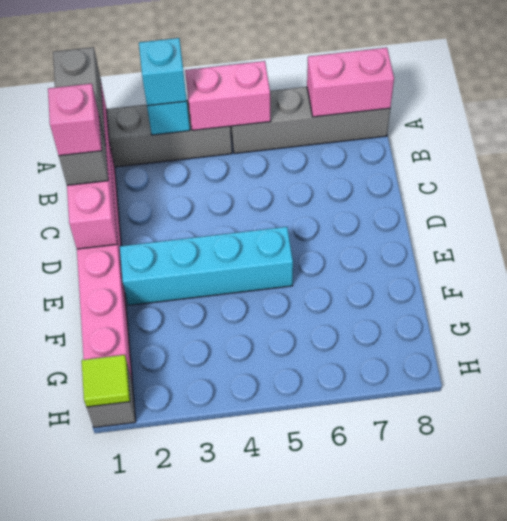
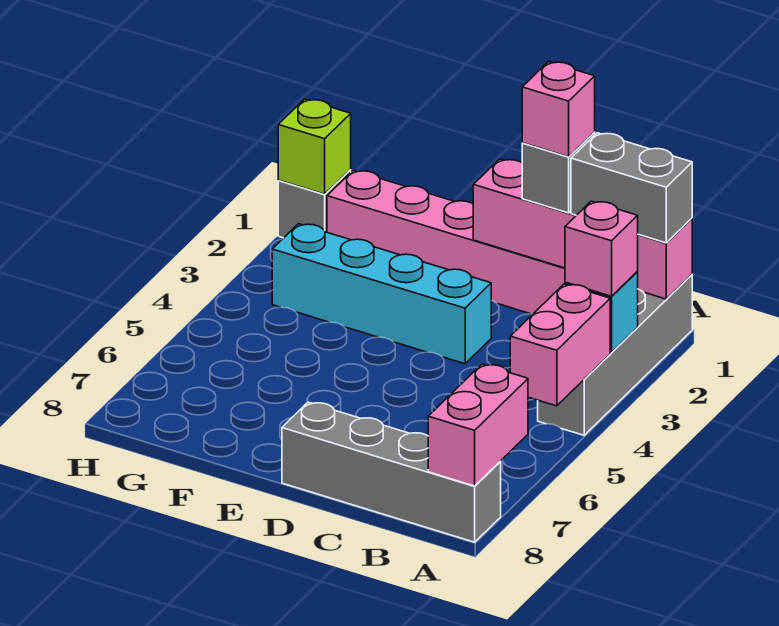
cyan brick A3 level 3 -> pink brick A3 level 3
grey brick A5:A8 level 1 -> grey brick A8:D8 level 1
cyan brick E2:E5 level 1 -> cyan brick D3:G3 level 1
lime tile H1 level 2 -> lime brick H1 level 2

